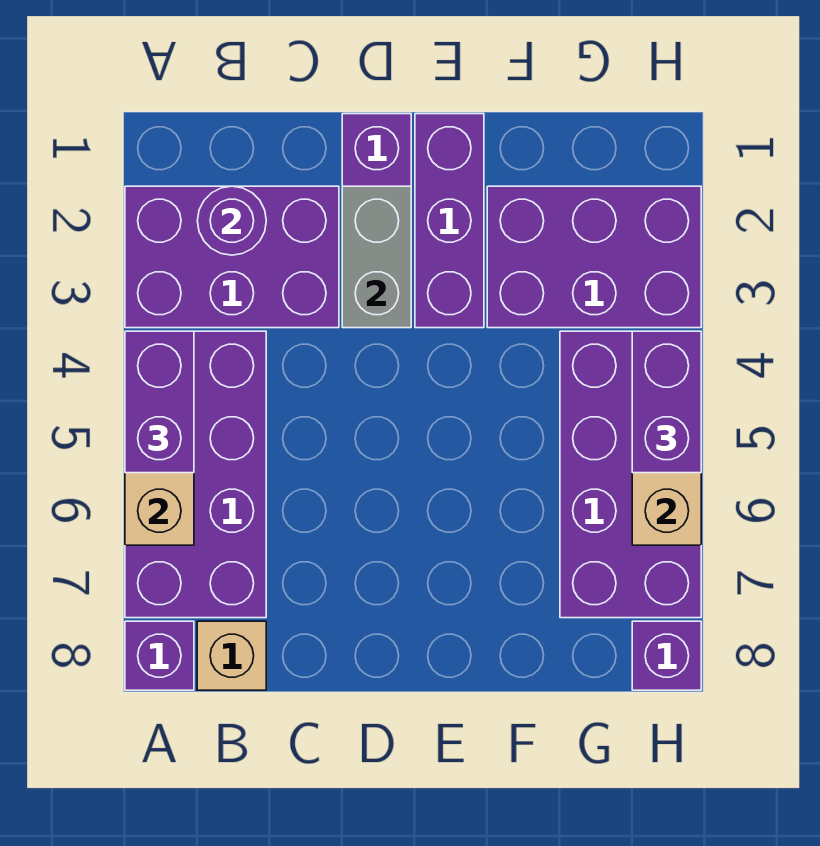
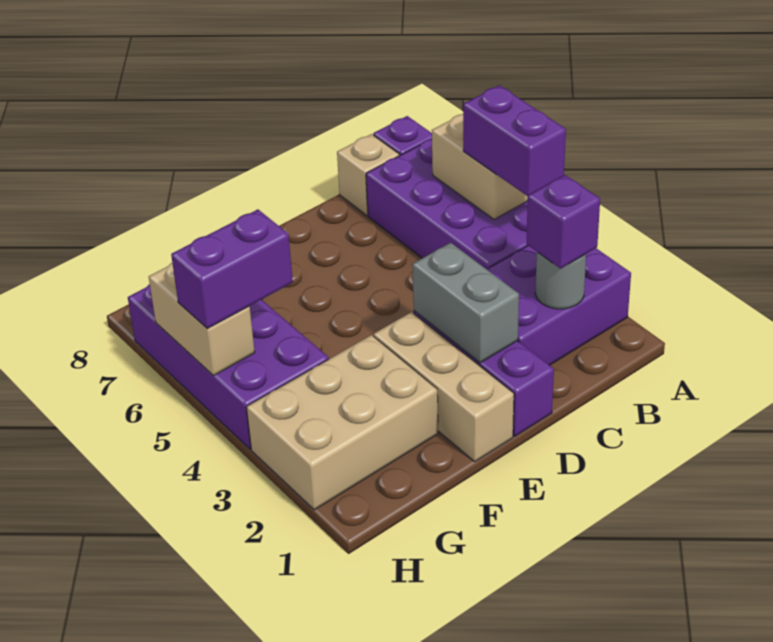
purple round brick B2 level 2 -> grey round brick B2 level 2
purple brick E1:E3 level 1 -> tan brick E1:E3 level 1
purple brick F2:H3 level 1 -> tan brick F2:H3 level 1
purple brick H4:H5 level 3 -> purple brick G5:H5 level 3
purple brick H8 level 1 -> purple brick B2 level 3

